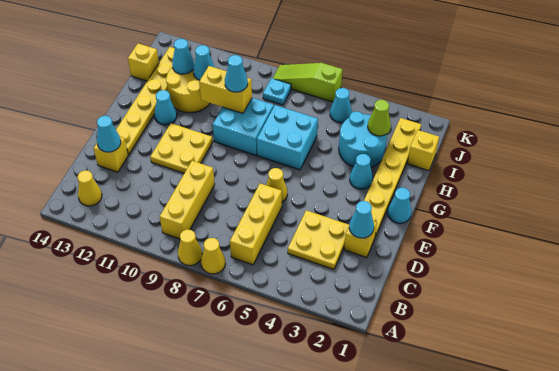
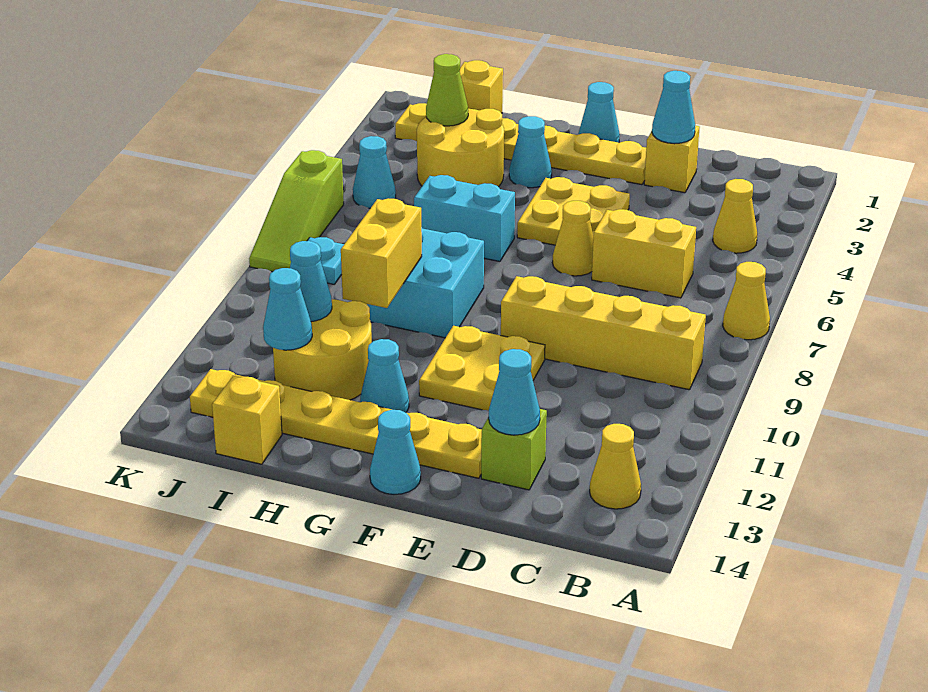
yellow cone A8 level 1 -> yellow cone B4 level 1
yellow brick B6:D6 level 1 -> yellow brick C6:D6 level 1
yellow brick B9:D9 level 1 -> yellow brick B9:E9 level 1
yellow plate C3:D4 level 1 -> yellow plate E4:F5 level 1
yellow brick D13 level 1 -> lime brick D13 level 1
cyan brick G6:H7 level 1 -> cyan brick G6:H6 level 1
cyan round brick H3:I4 level 1 -> yellow round brick H3:I4 level 1
cyan cone H9 level 3 -> cyan cone F14 level 1

